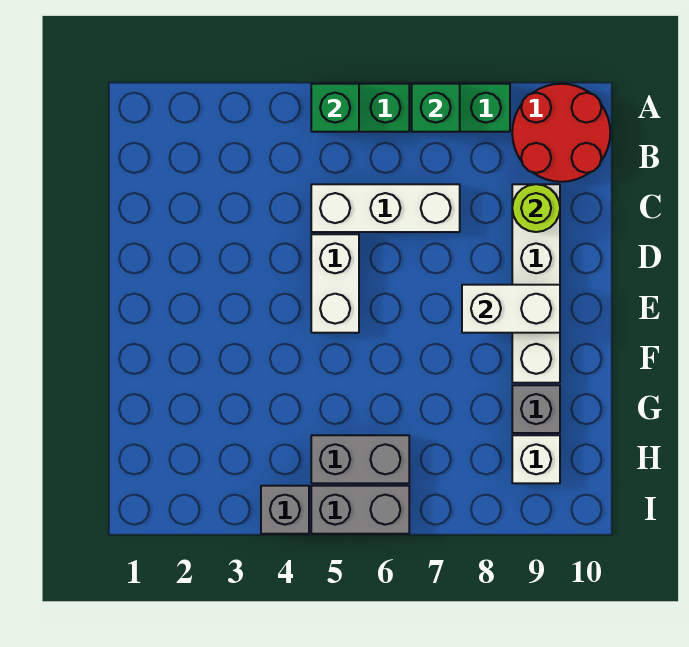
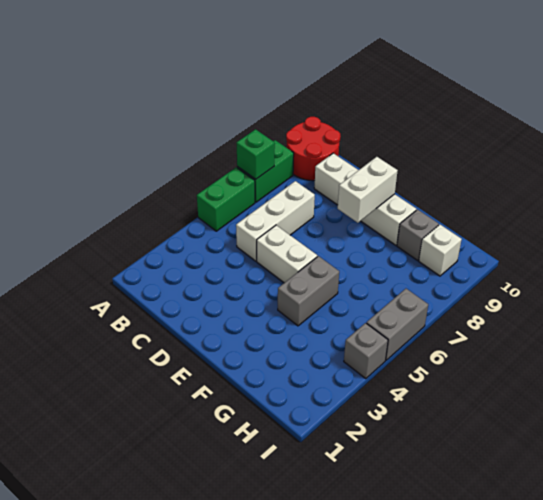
green brick A5 level 2 -> none
lime round brick C9 level 2 -> none
grey brick H5:H6 level 1 -> grey brick F4:F5 level 1

